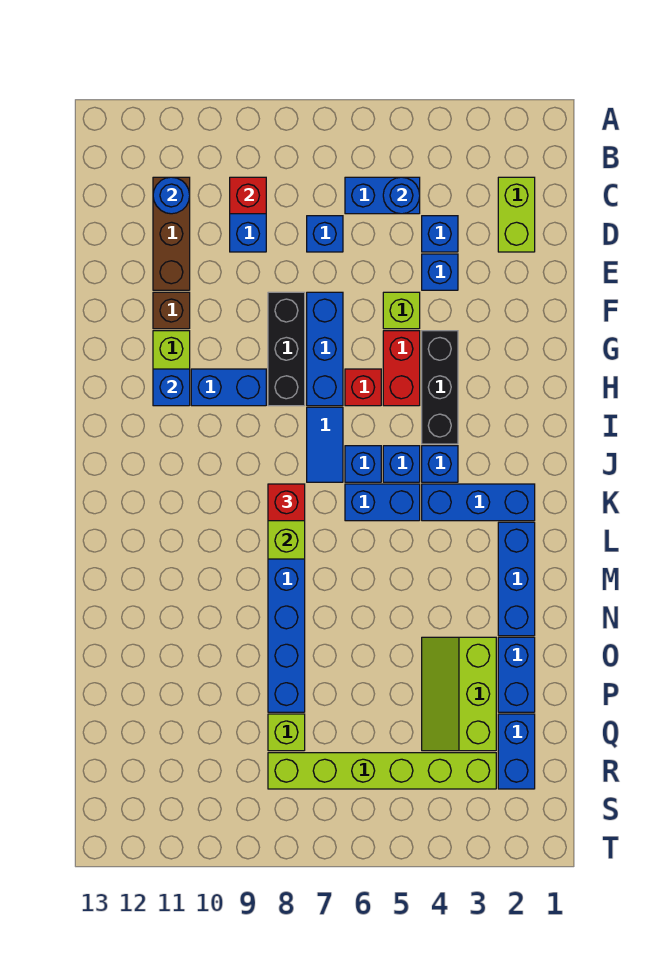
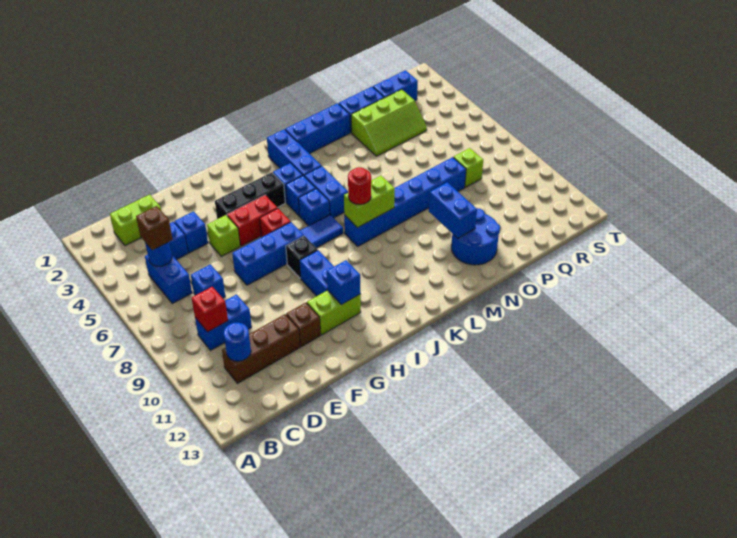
none -> brown brick C5 level 3
black brick F8:H8 level 1 -> black brick H8 level 1
red brick K8 level 3 -> red round brick K8 level 3
none -> blue brick N10:N11 level 2
none -> blue round brick N11:O12 level 1
lime brick R3:R8 level 1 -> none

